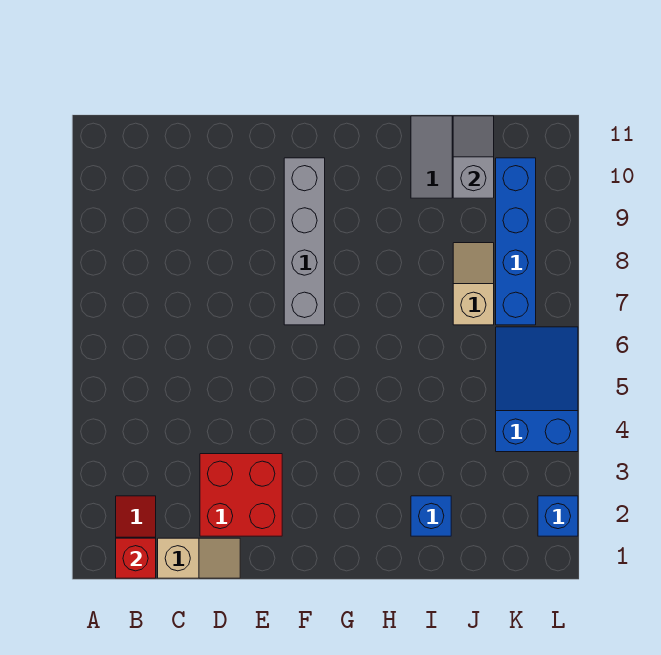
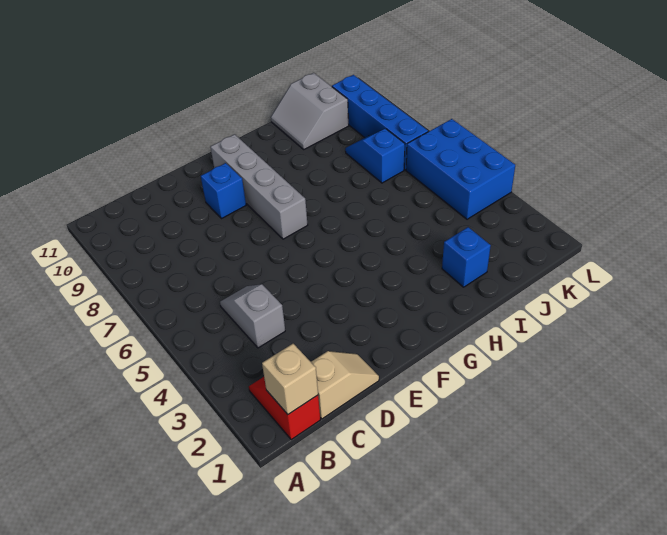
red brick B1 level 2 -> tan brick B1 level 2
red brick D2:E3 level 1 -> none
tan slope J7:J8 level 1 top 7 -> blue slope J7:J8 level 1 top 7
grey slope J10:J11 level 2 top 10 -> grey slope C4:C5 level 1 top 4
blue slope K4:L6 level 1 top 4 -> blue brick K4:L6 level 1
blue brick L2 level 1 -> blue brick E9 level 1

